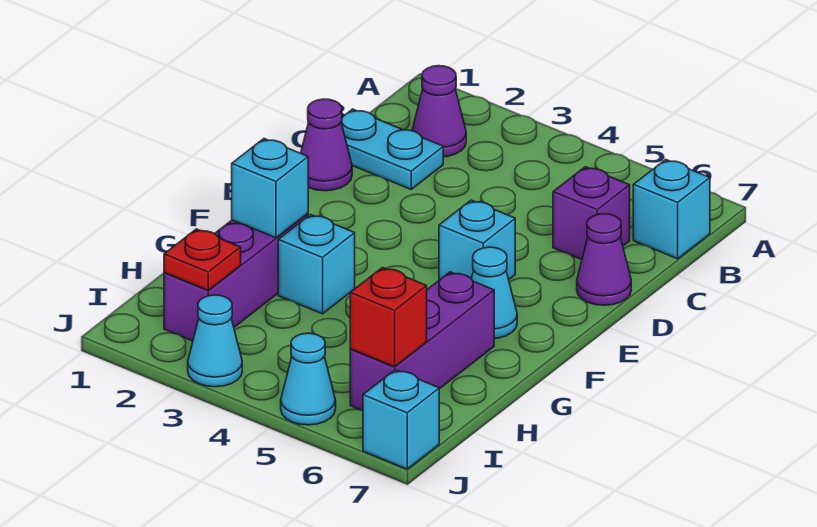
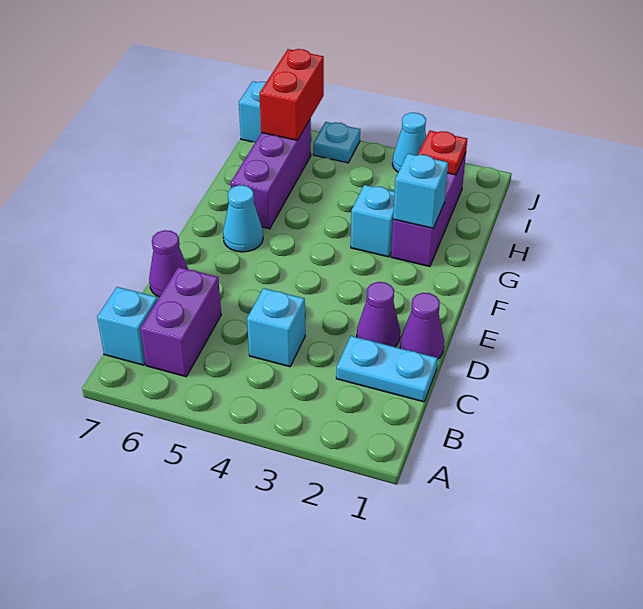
purple cone B2 level 1 -> purple cone D2 level 1
purple brick C6 level 1 -> purple brick B6:C6 level 1
cyan brick E5 level 1 -> cyan brick C4 level 1
red brick I6 level 2 -> red brick I6:J6 level 2
cyan cone J5 level 1 -> cyan plate J5 level 1

